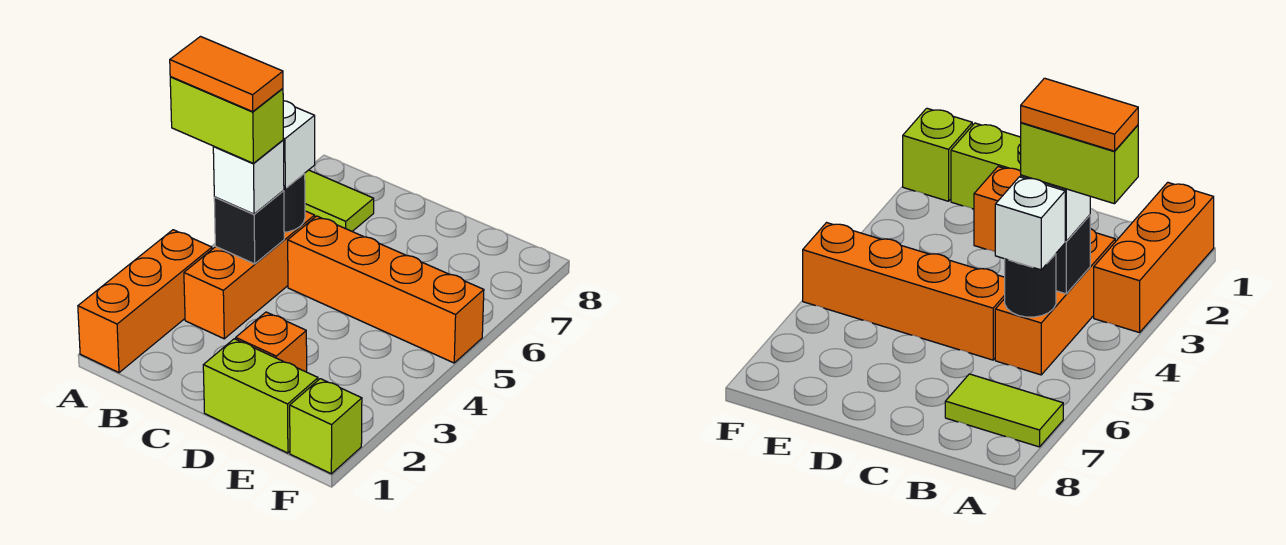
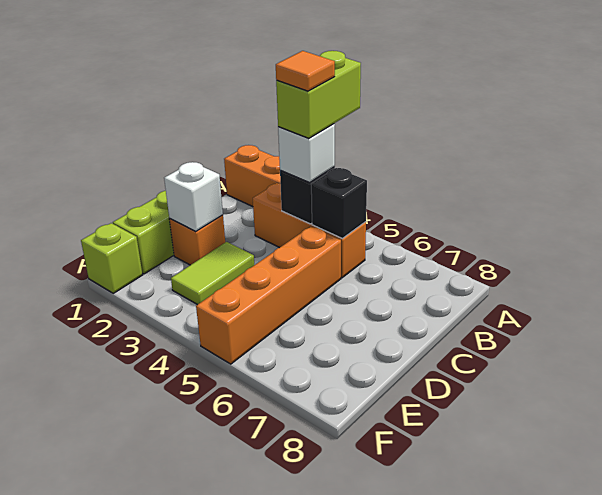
orange tile A4:B4 level 5 -> orange tile B4 level 5
lime tile A7:B7 level 1 -> lime tile D3:E3 level 1
black round brick B5 level 2 -> black brick B5 level 2
white brick B5 level 3 -> white brick D2 level 2

